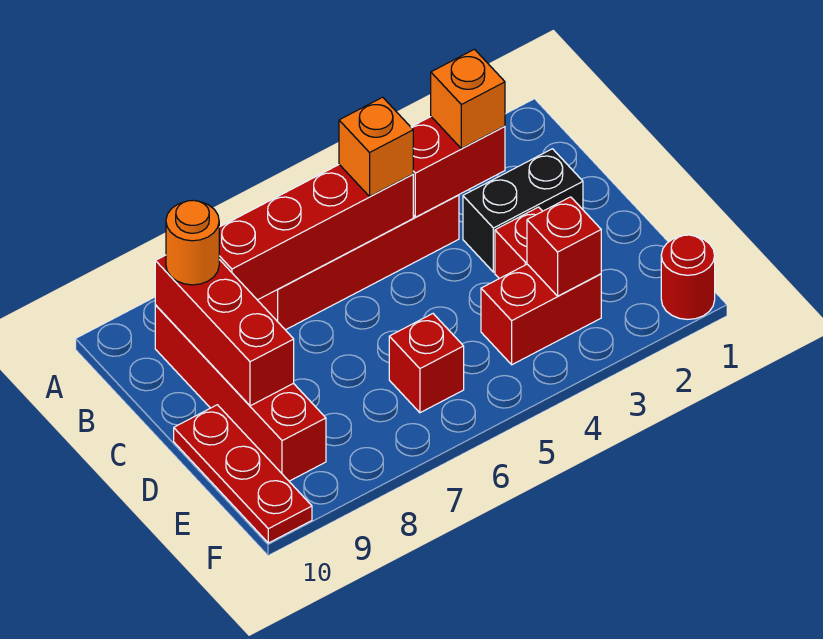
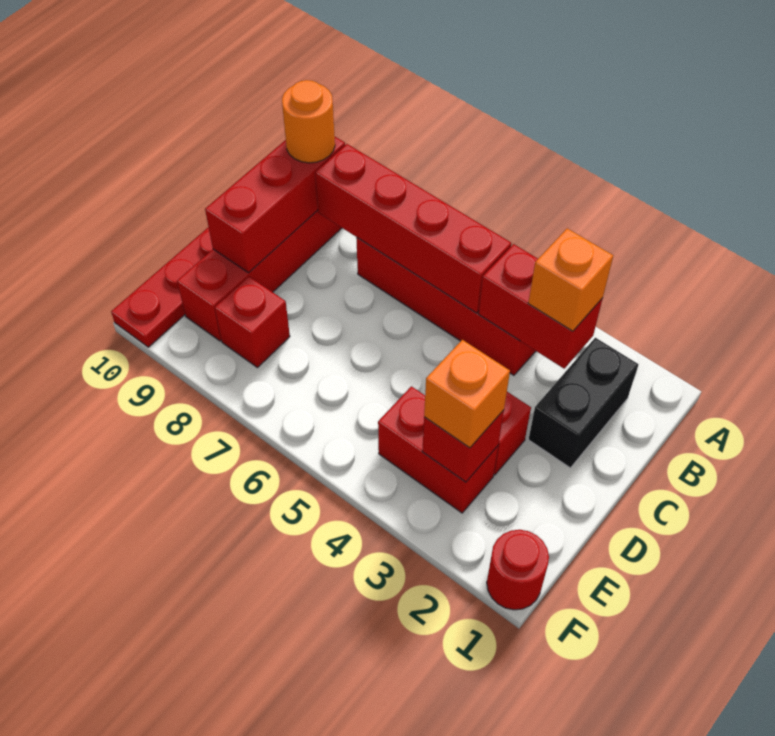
orange brick B5 level 3 -> orange brick E3 level 3
black brick C2:C3 level 1 -> black brick B2:C2 level 1
red brick E6 level 1 -> red brick E8 level 1

